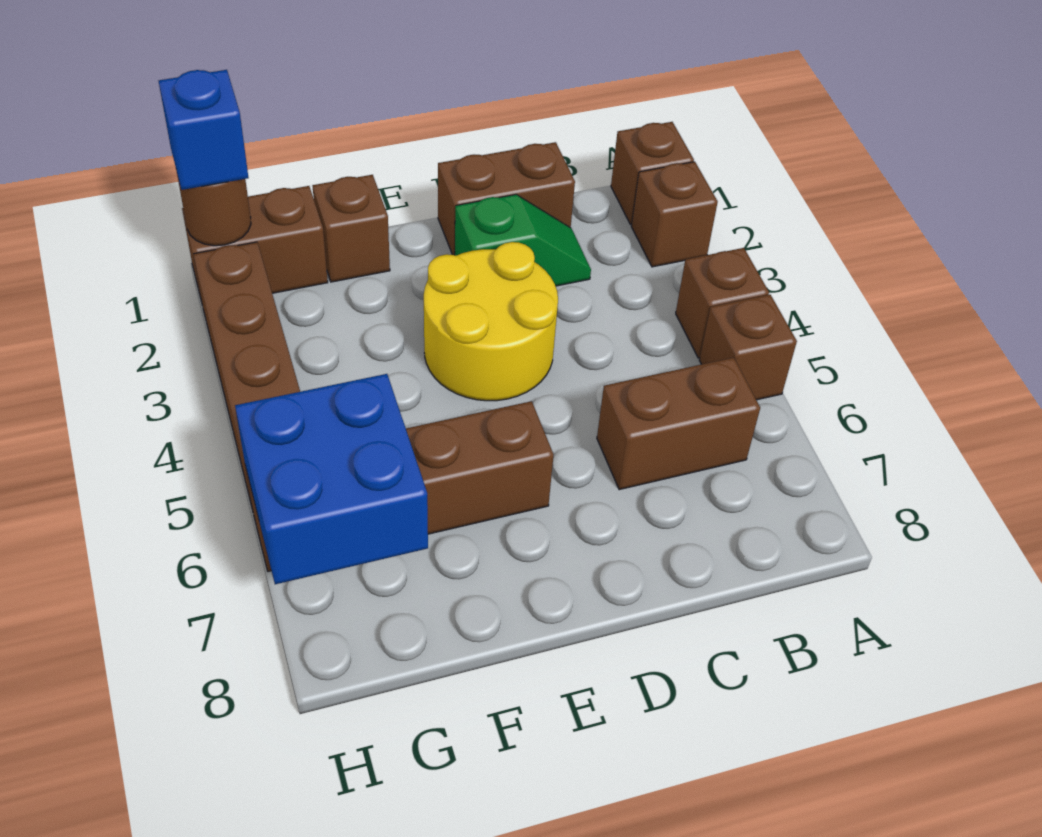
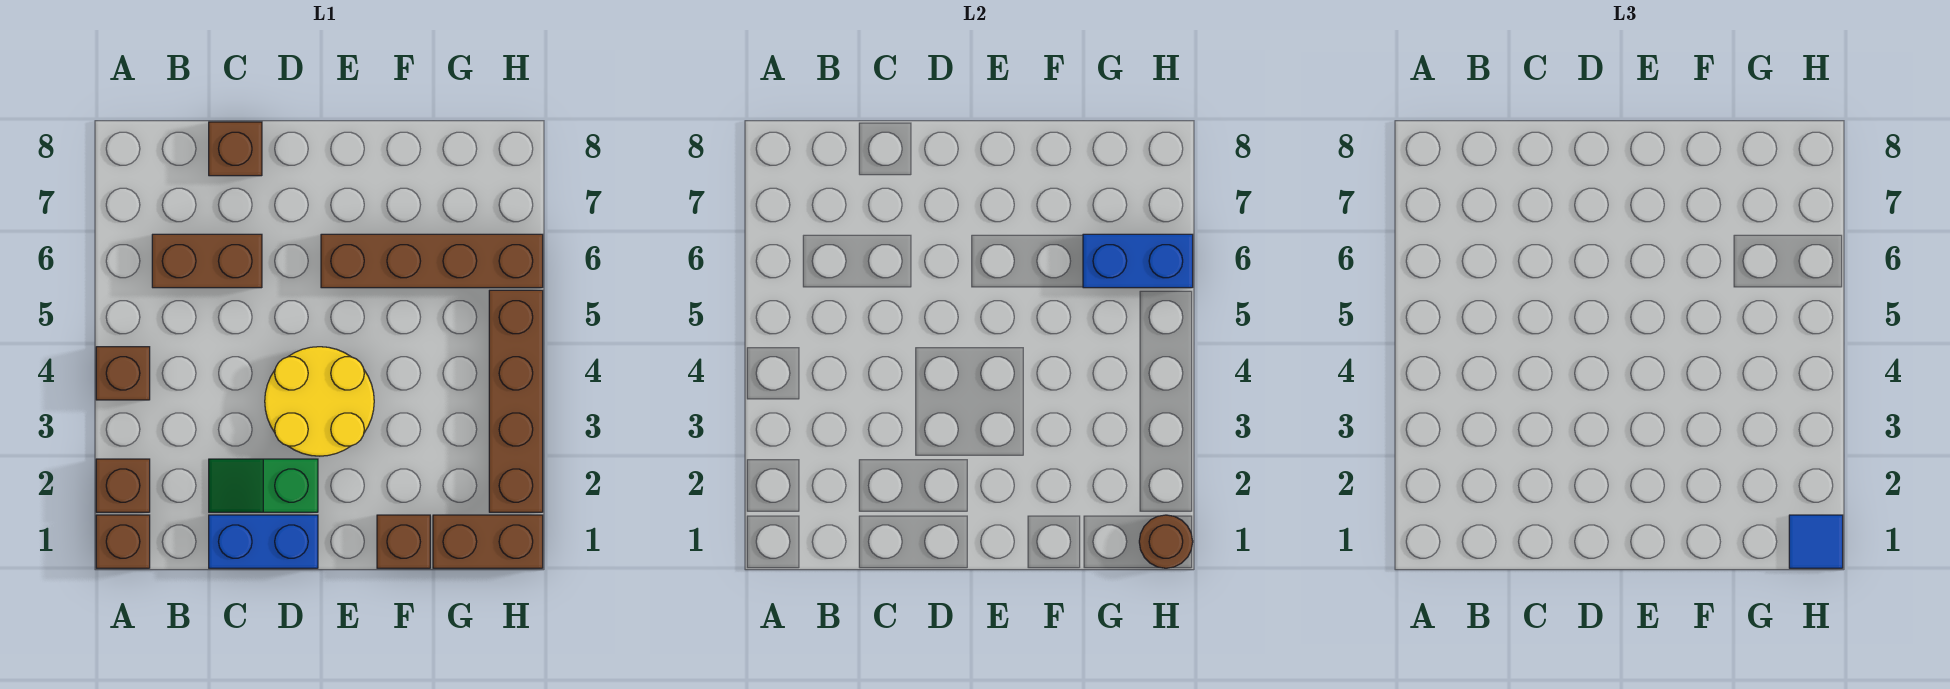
brown brick A5 level 1 -> brown brick C8 level 1
brown brick C1:D1 level 1 -> blue brick C1:D1 level 1
blue brick G6:H7 level 2 -> blue brick G6:H6 level 2
blue brick H1 level 3 -> blue tile H1 level 3

